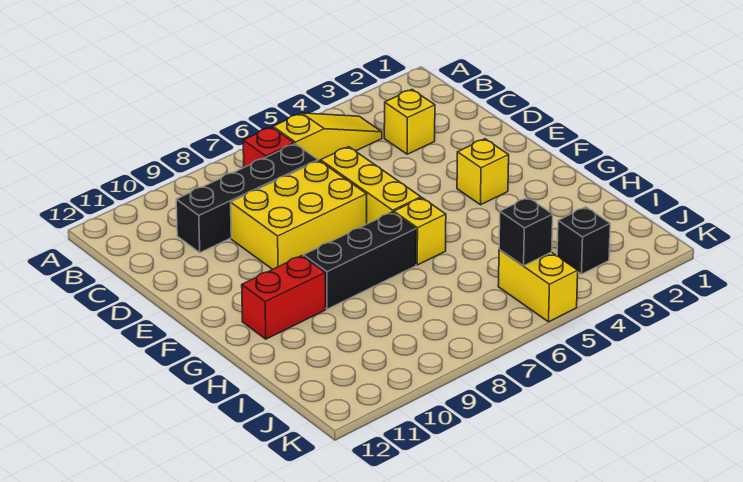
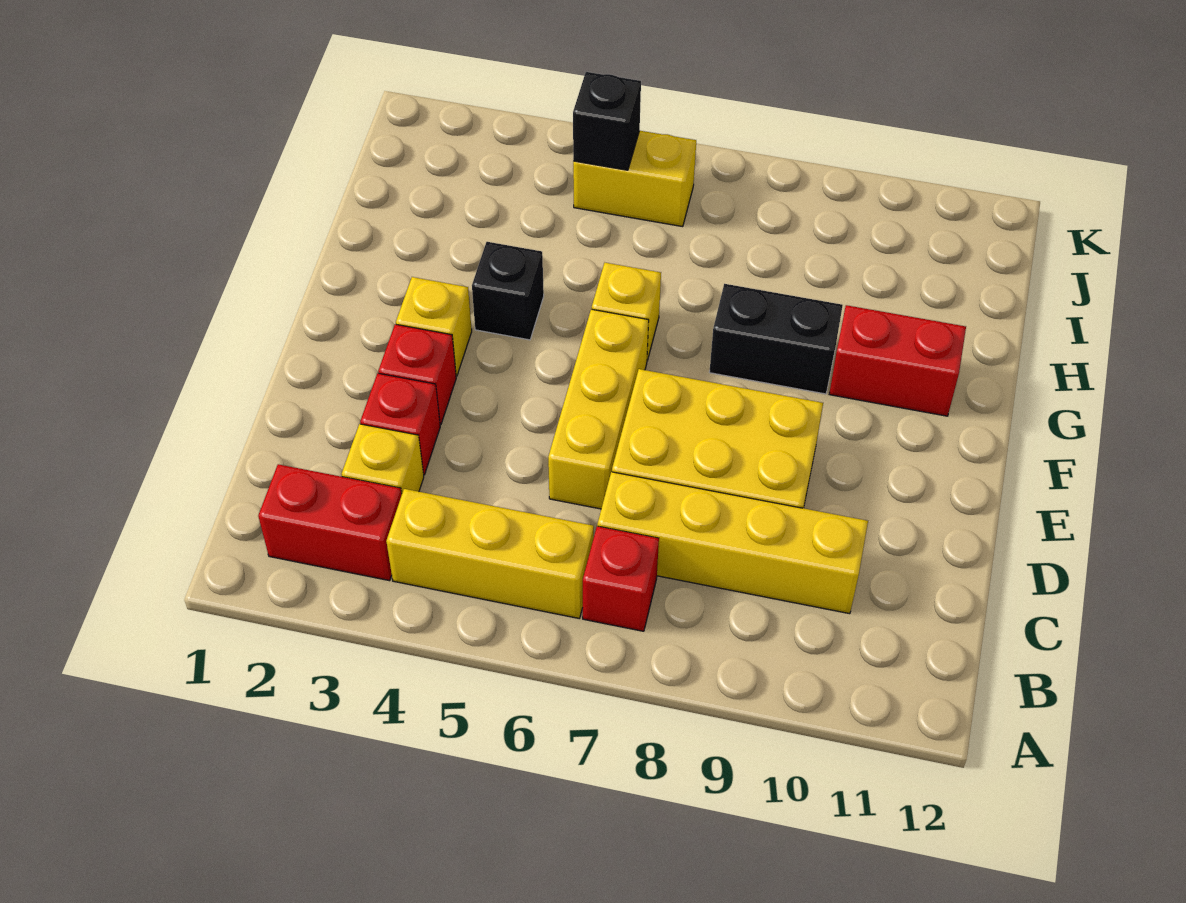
none -> red brick B2:B3 level 1
yellow slope B4:B6 level 1 top 6 -> yellow brick B4:B6 level 1
black brick C7:C10 level 1 -> yellow brick C7:C10 level 1
none -> red brick D3 level 1
none -> red brick E3 level 1
black brick G7:G9 level 1 -> black brick G8:G9 level 1
black brick J3 level 1 -> black brick G4 level 1
yellow brick J5:K5 level 1 -> yellow brick J5:J6 level 1

